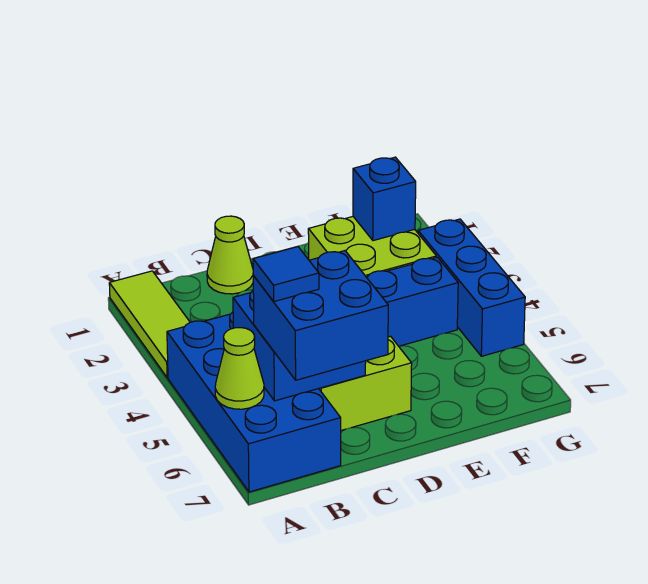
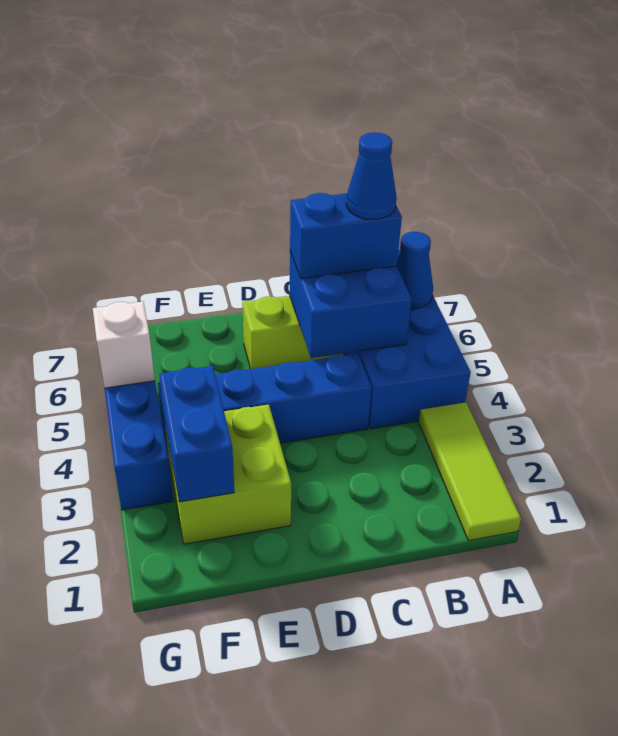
lime cone A6 level 2 -> blue cone A6 level 2
blue brick B6:C7 level 3 -> blue brick B6:C6 level 3
blue tile B6 level 4 -> blue cone B6 level 4
lime cone C1 level 1 -> none
blue brick F2 level 2 -> blue brick F2:F3 level 2
none -> white brick G5 level 2

